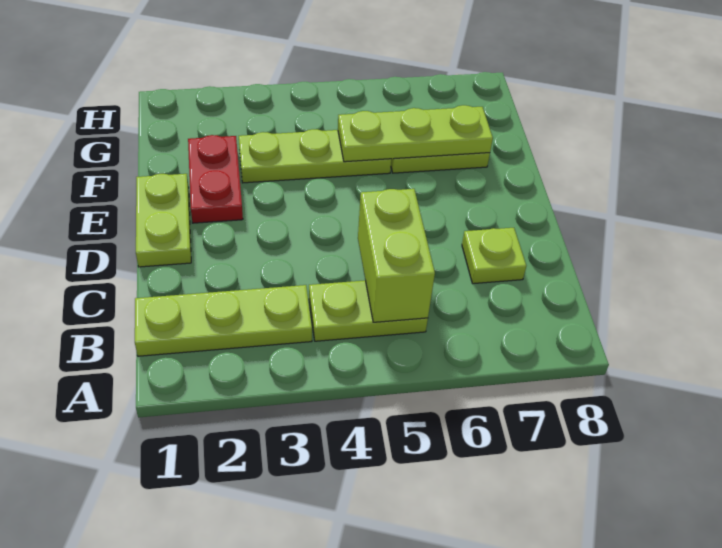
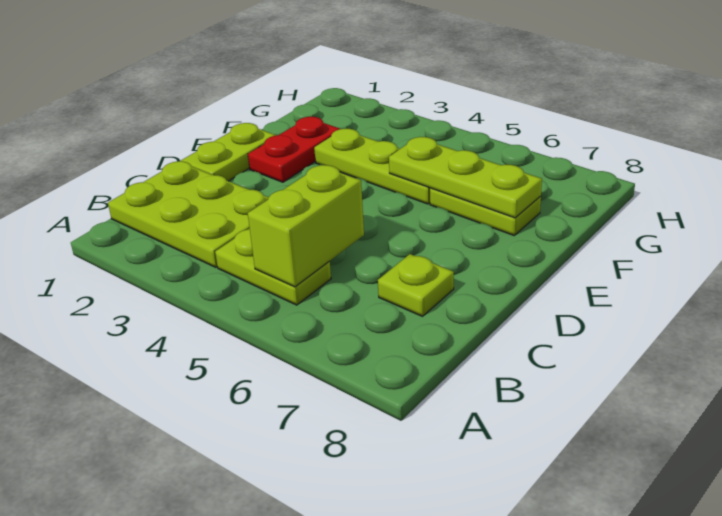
lime plate B1:B3 level 1 -> lime plate B1:C3 level 1

